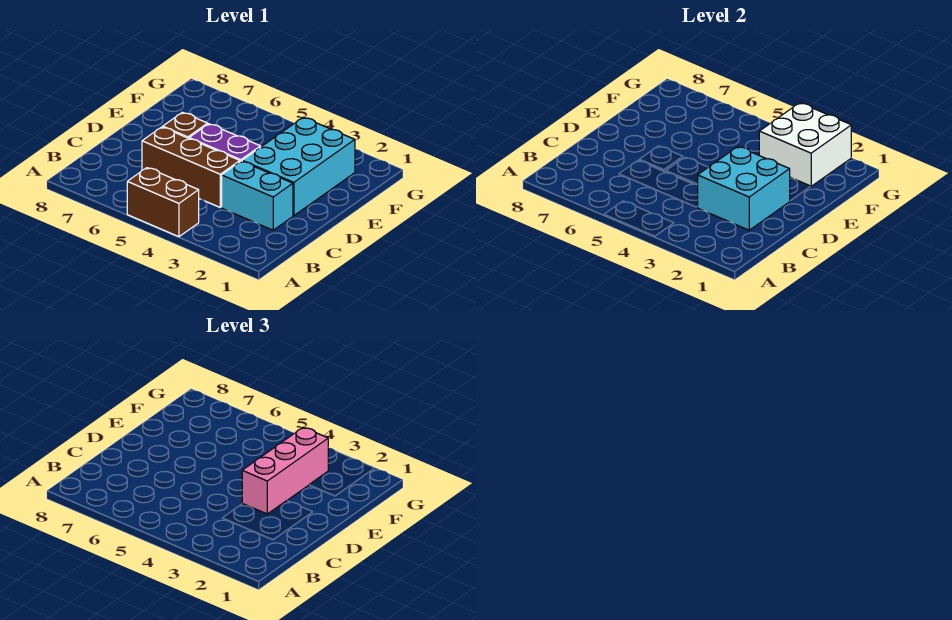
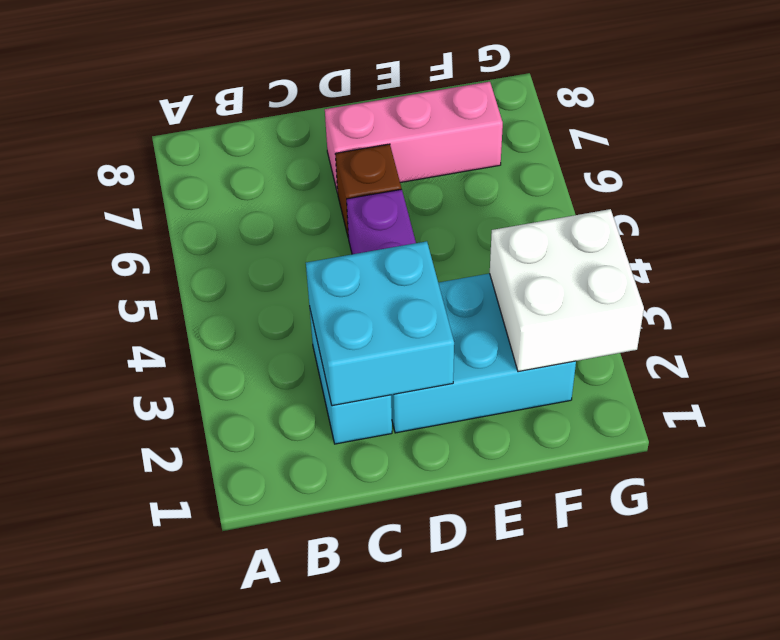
brown brick A4:A5 level 1 -> none
brown brick C4:C6 level 1 -> none
pink brick D3:F3 level 3 -> pink brick D7:F7 level 1

